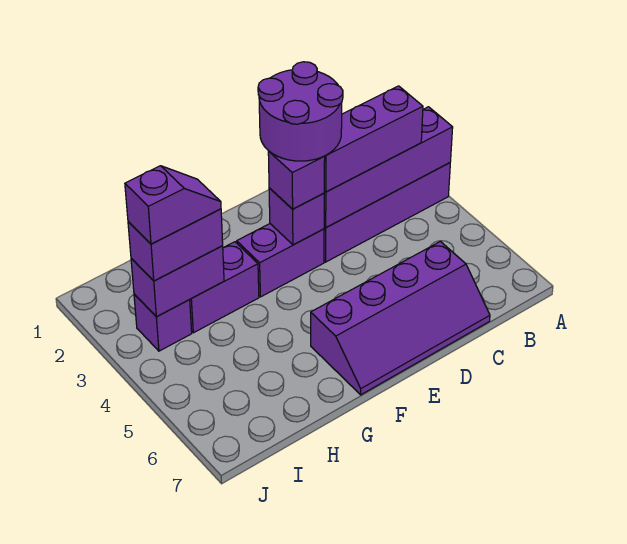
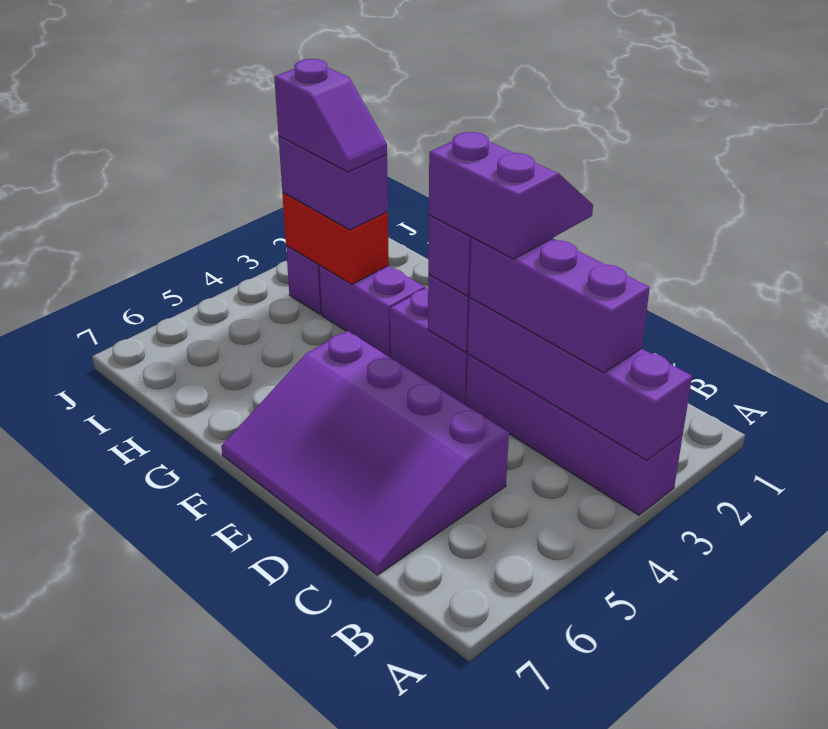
purple slope C6:F7 level 1 top 6 -> purple slope C5:F7 level 1 top 5
purple round brick D2:E3 level 4 -> purple slope D2:E3 level 4 top 3
purple brick H3:I3 level 2 -> red brick H3:I3 level 2

